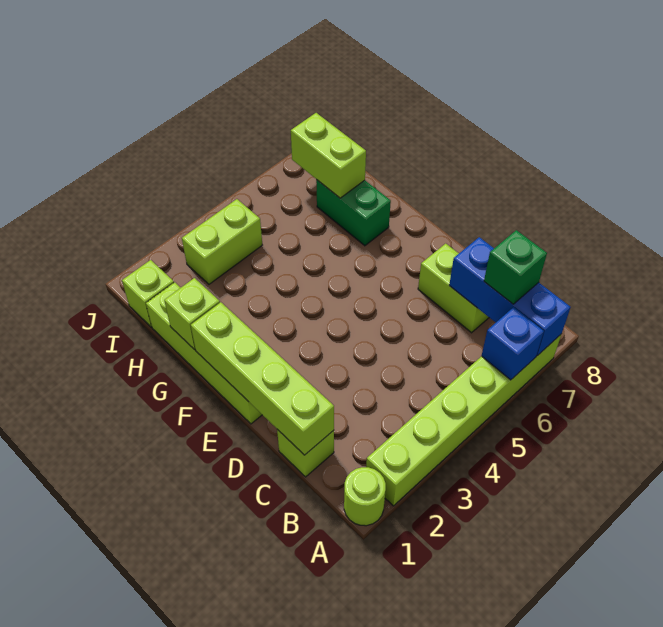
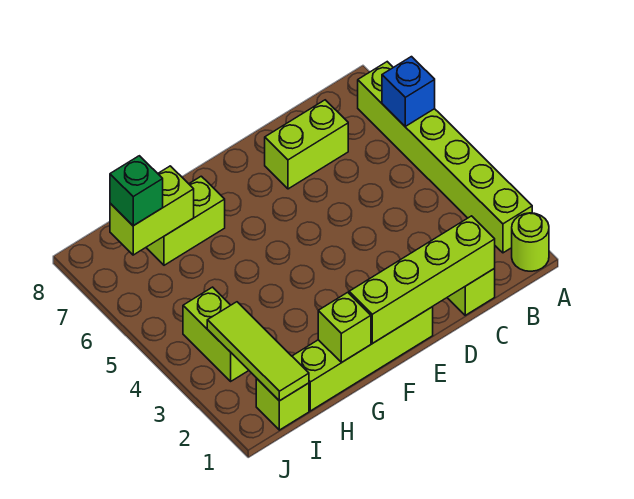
blue brick A7:C7 level 2 -> none
green brick B7 level 3 -> green brick I7 level 3
green brick G7:H7 level 1 -> lime brick G7:H7 level 1
none -> lime tile I1:I3 level 2

